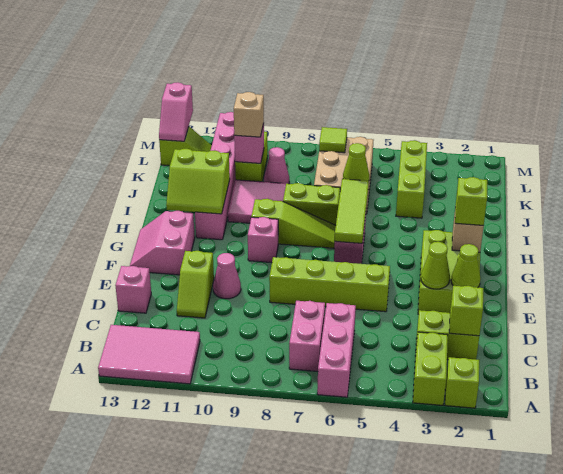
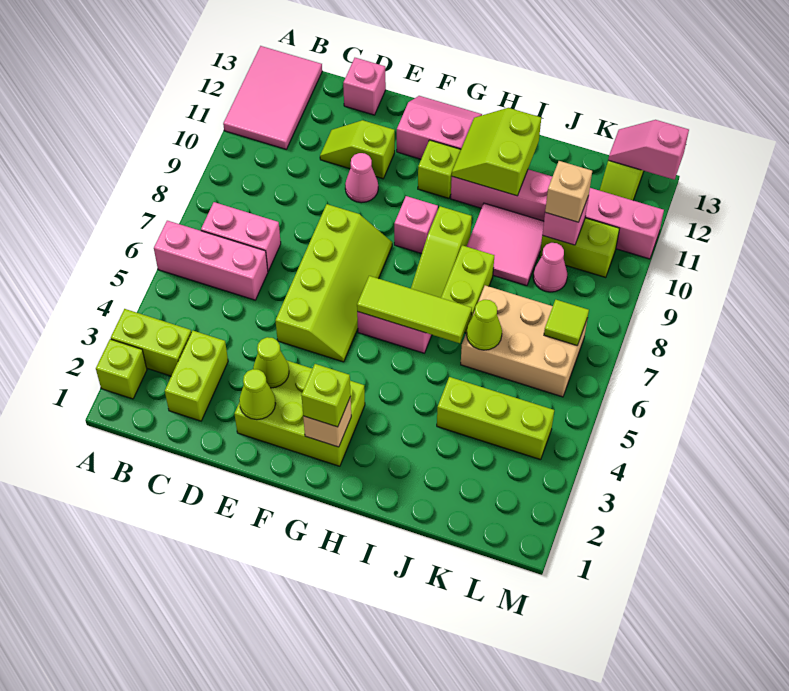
lime brick C2 level 2 -> lime brick G11 level 1

